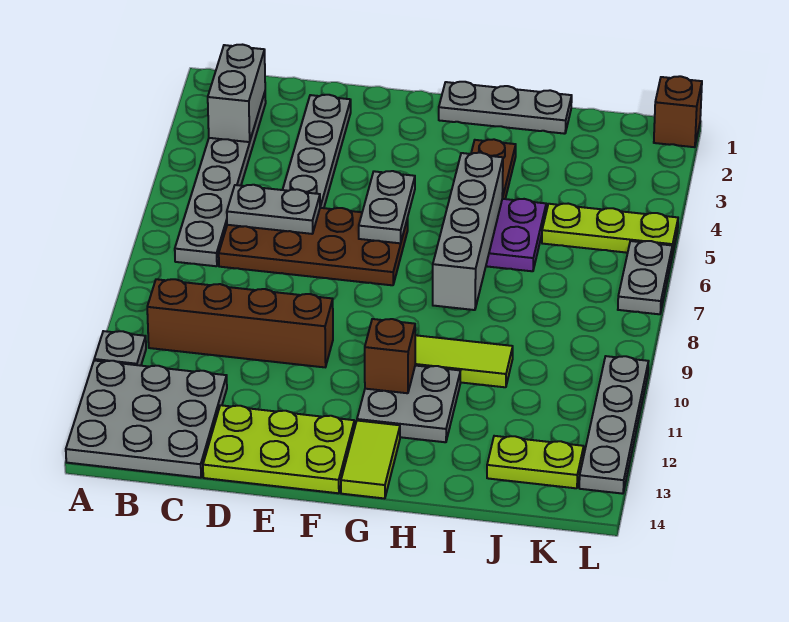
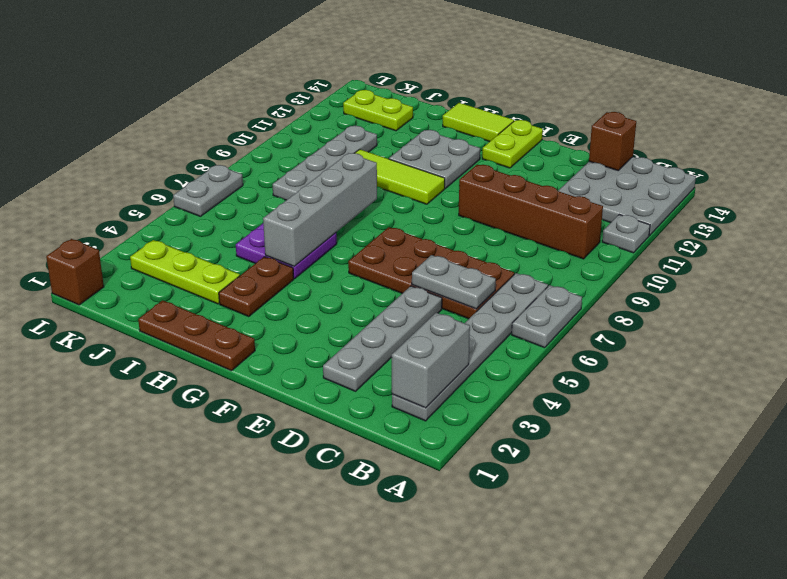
lime plate D13:F14 level 1 -> lime plate F13:F14 level 1
grey plate F5:F6 level 2 -> grey plate A6:A7 level 1
grey plate G1:I1 level 1 -> brown plate G1:I1 level 1
brown brick G11 level 2 -> brown brick C14 level 2
lime tile G13:G14 level 1 -> lime tile G14:H14 level 1
lime plate J5:L5 level 1 -> lime plate I3:K3 level 1
grey plate L10:L13 level 1 -> grey plate J8:J11 level 1

